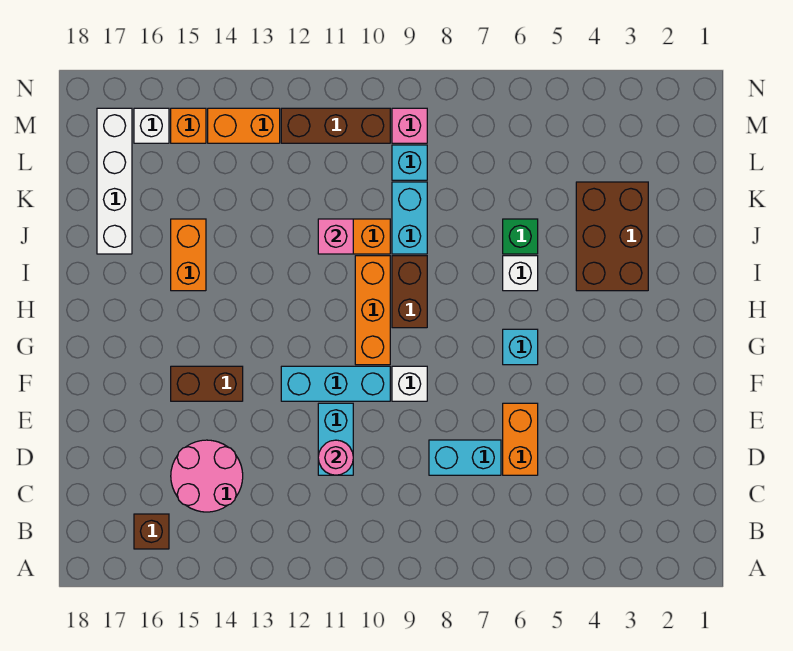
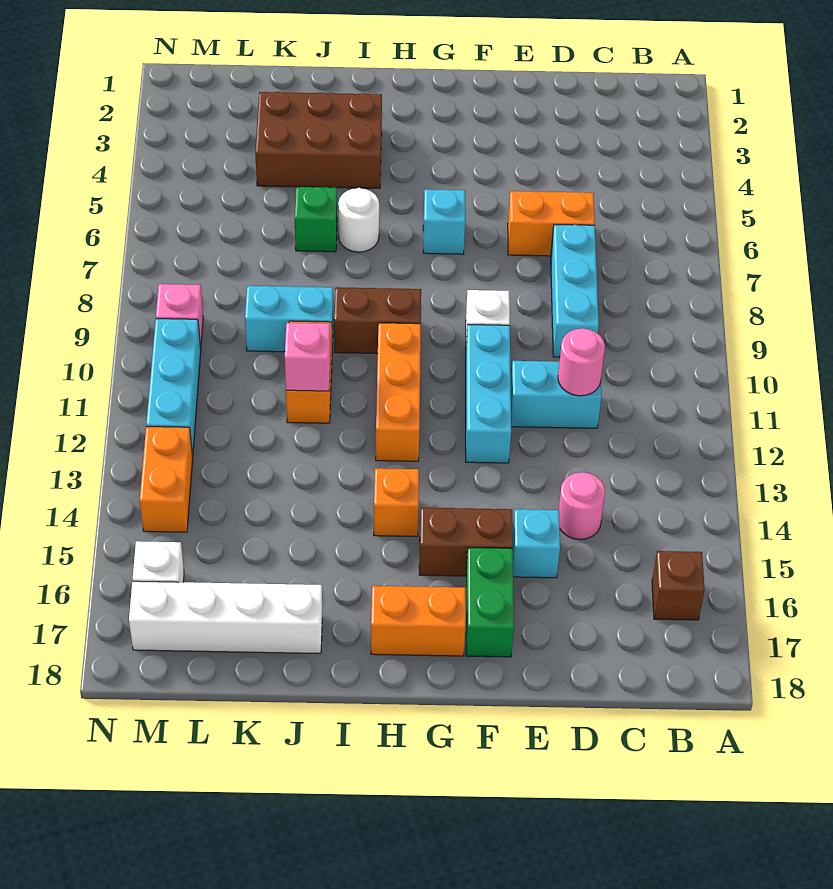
pink round brick C14:D15 level 1 -> pink round brick D14 level 1
cyan brick D7:D8 level 1 -> cyan brick D7:D9 level 1
brown brick F14:F15 level 1 -> brown brick F15:G15 level 1
none -> green brick F16:F17 level 1
orange brick G10:I10 level 1 -> orange brick H10:H12 level 1
white brick I6 level 1 -> white round brick I6 level 1
orange brick I15:J15 level 1 -> orange brick G17:H17 level 1
cyan brick L9 level 1 -> cyan brick E15 level 1
brown brick M10:M12 level 1 -> cyan brick M10:M12 level 1
orange brick M15 level 1 -> orange brick H14 level 1

